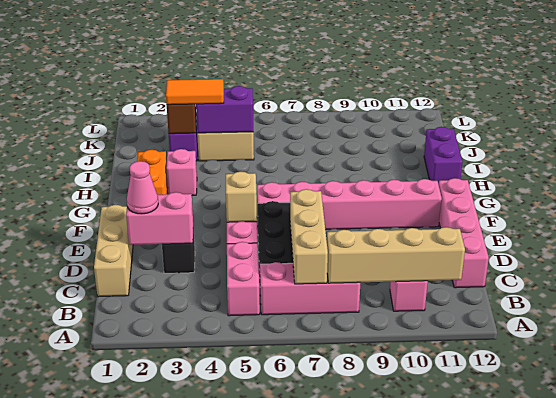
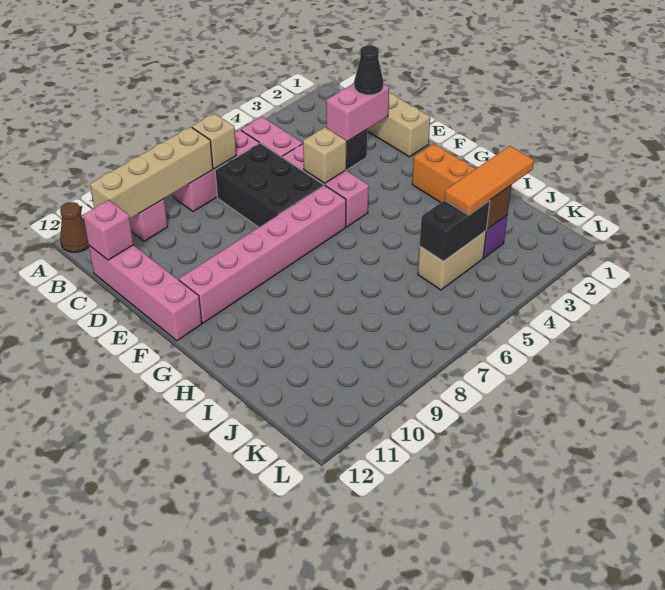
none -> brown cone A12 level 1
tan brick B7:D7 level 2 -> tan brick B7 level 2
pink cone D2 level 3 -> black cone D2 level 3
pink brick H3 level 1 -> pink brick C12 level 2
purple brick H12:I12 level 1 -> none
orange tile J3:J4 level 3 -> orange tile J2:J4 level 3
purple brick J4:J5 level 2 -> black brick J4:J5 level 2

